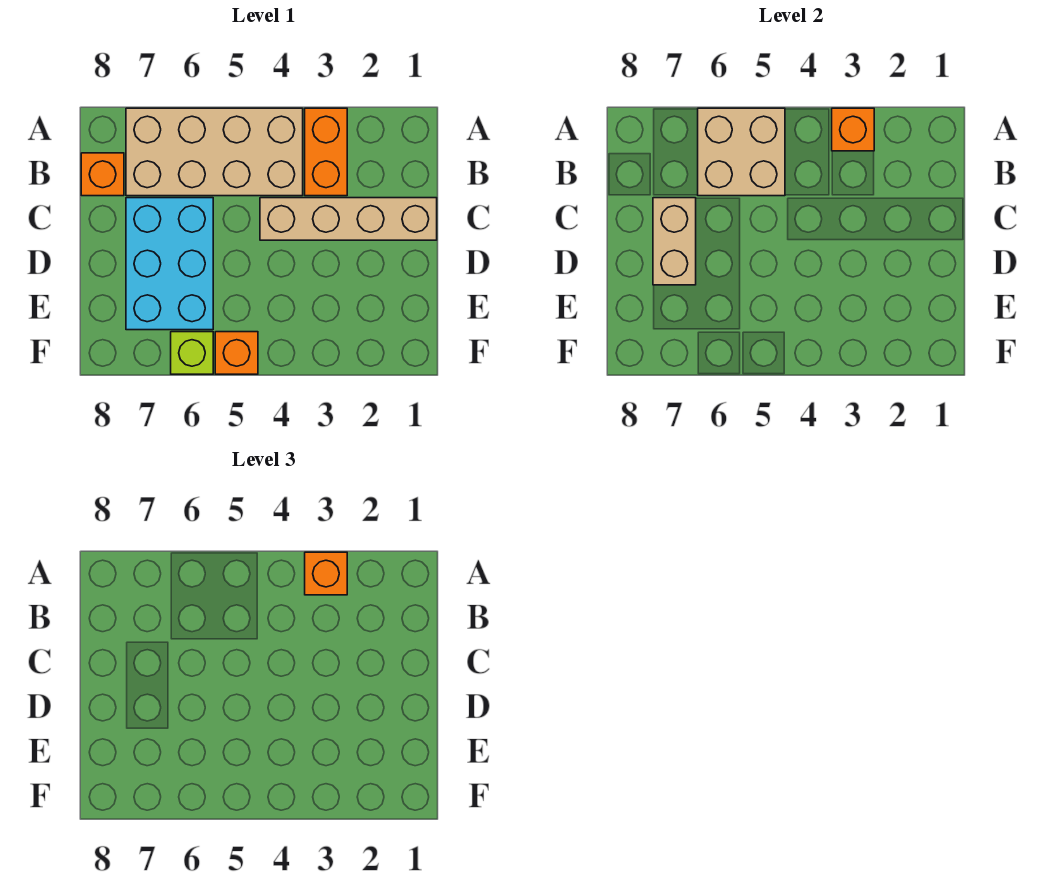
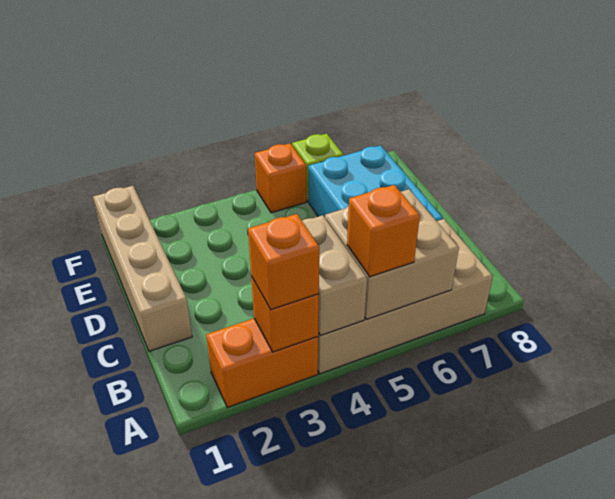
orange brick A3:B3 level 1 -> orange brick A2:A3 level 1
orange brick B8 level 1 -> orange brick A5 level 3
tan brick C1:C4 level 1 -> tan brick C1:F1 level 1
tan brick C7:D7 level 2 -> tan brick A4:B4 level 2

